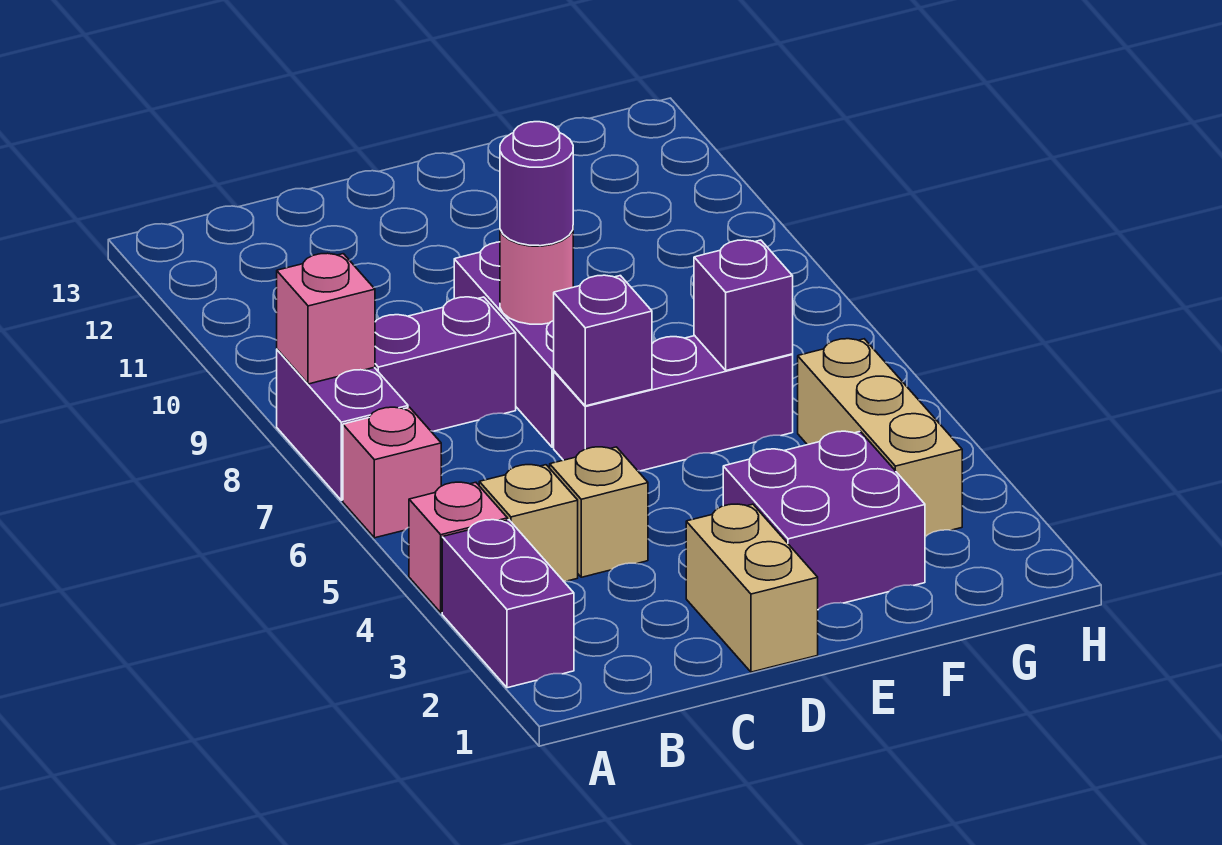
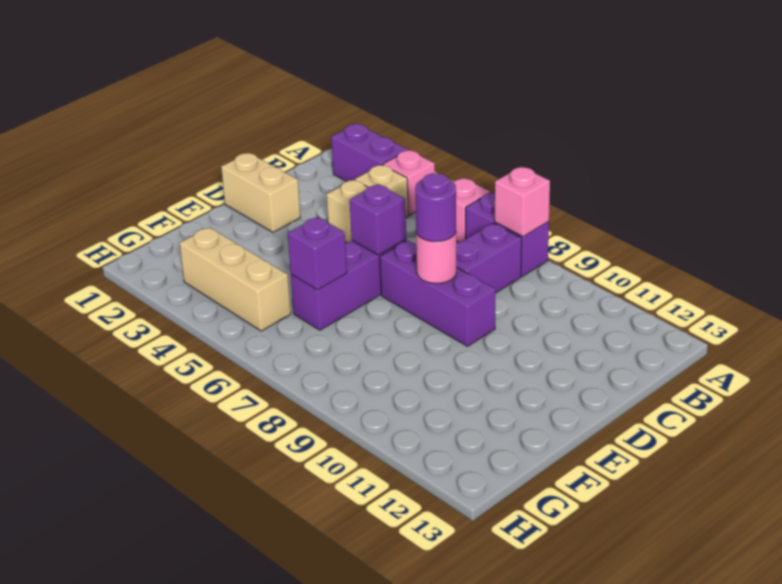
purple brick E2:F3 level 1 -> none

